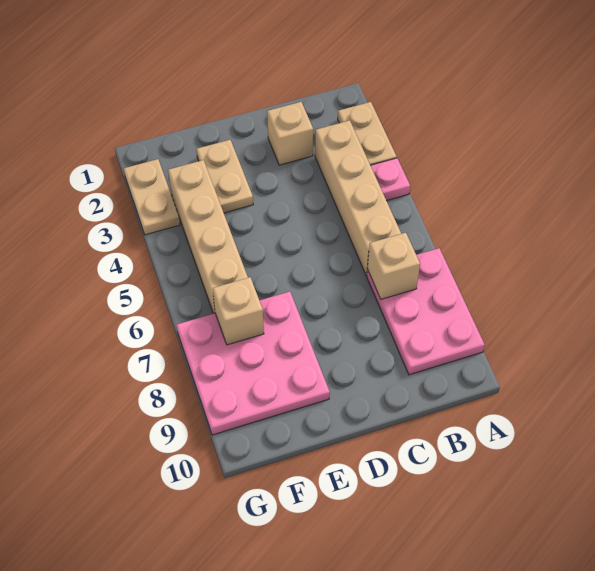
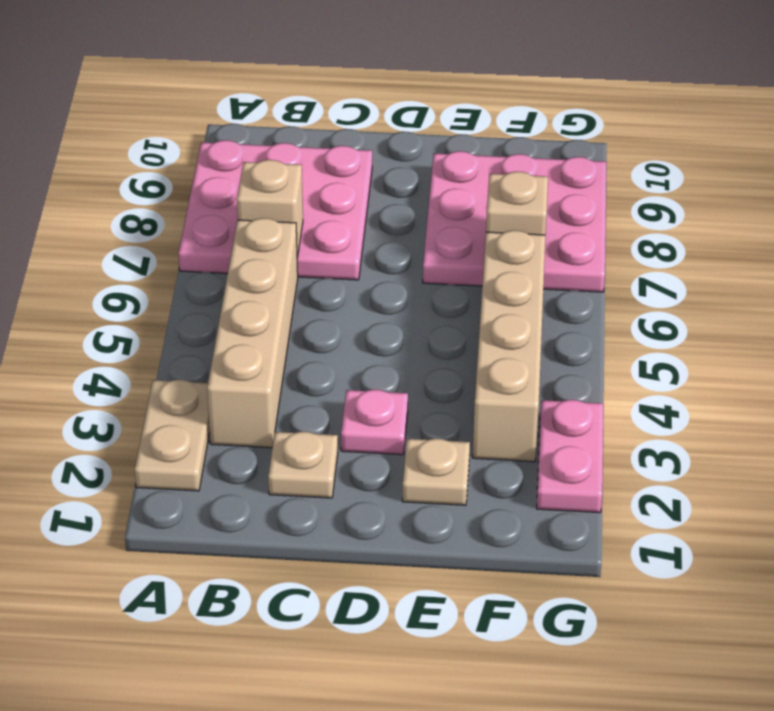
pink plate A4 level 1 -> pink plate D3 level 1
pink plate A7:B9 level 1 -> pink plate A7:C9 level 1
tan brick C2 level 1 -> tan plate C2 level 1
tan plate E2:E3 level 1 -> tan plate E2 level 1
tan plate G2:G3 level 1 -> pink plate G2:G3 level 1

